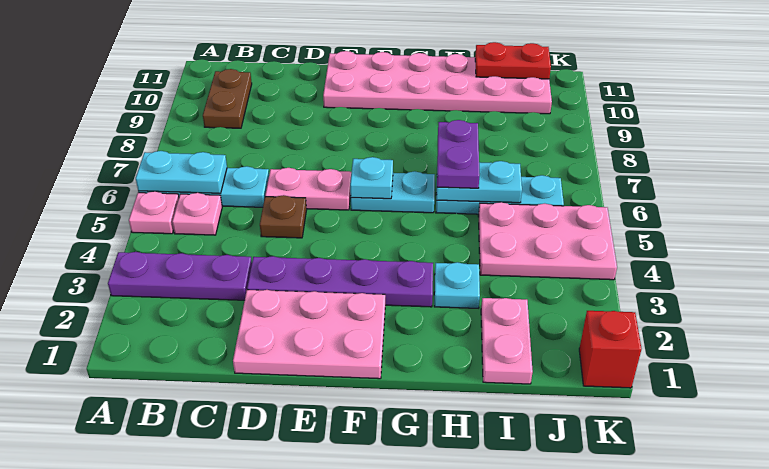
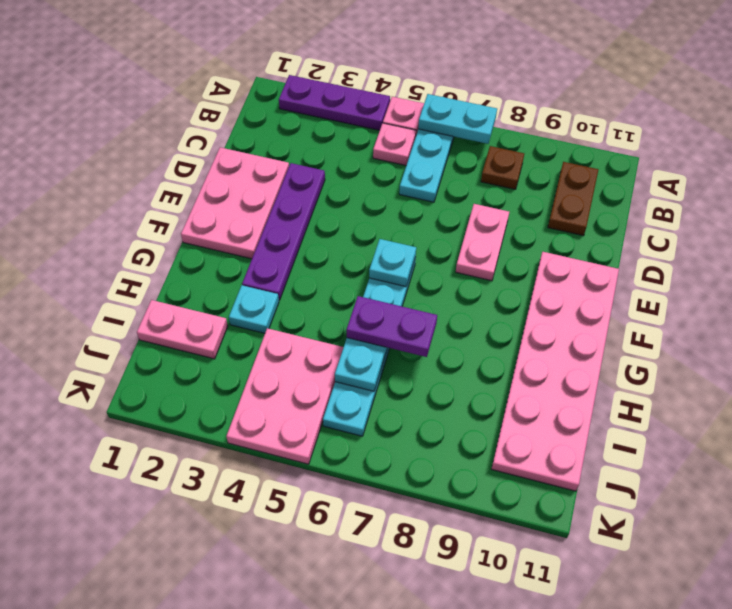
purple plate A3:C3 level 1 -> purple plate A2:A4 level 1
cyan plate A6:B6 level 2 -> cyan plate A6:A7 level 2
brown plate B9:B10 level 1 -> brown plate B10:C10 level 1
brown plate D5 level 1 -> brown plate B8 level 1
pink plate D6:E6 level 1 -> pink plate D8:E8 level 1
red plate I11:J11 level 2 -> none
red brick K1 level 1 -> none

